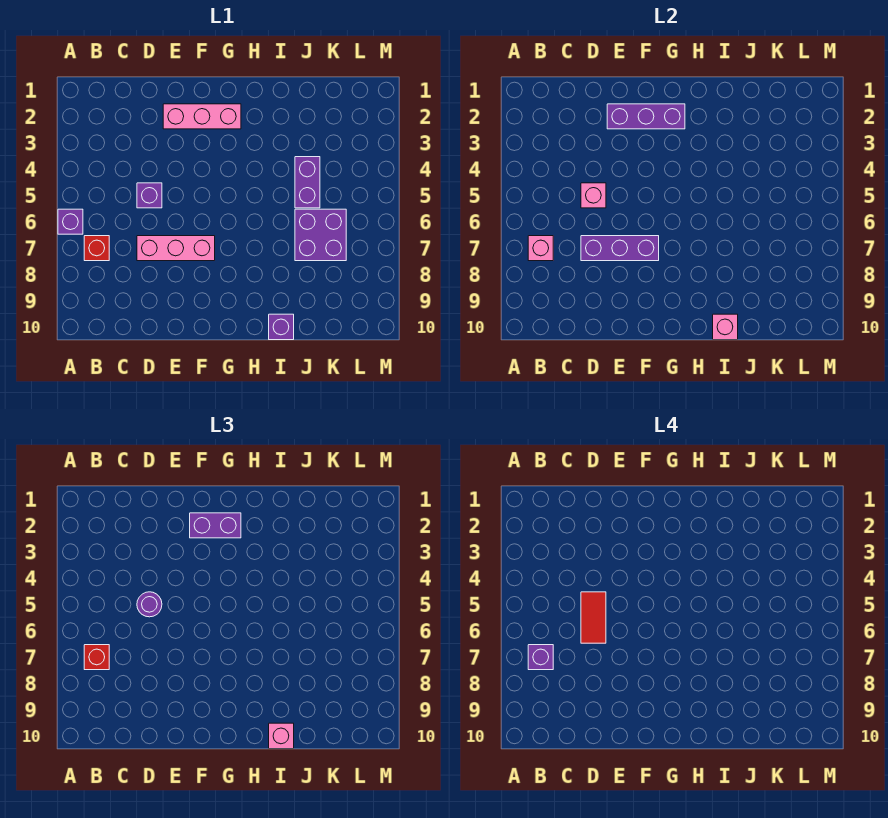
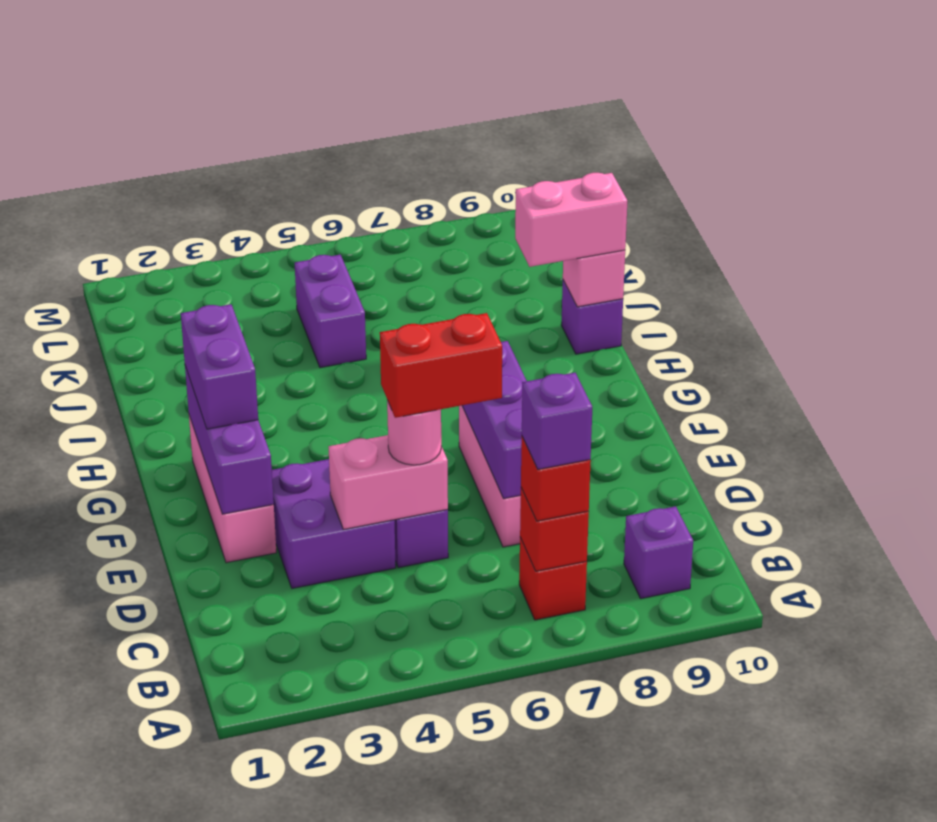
purple brick A6 level 1 -> purple brick B9 level 1
pink brick B7 level 2 -> red brick B7 level 2
pink brick D5 level 2 -> pink brick D4:D5 level 2
purple round brick D5 level 3 -> pink round brick D5 level 3
red tile D5:D6 level 4 -> red brick D5:D6 level 4
pink brick I10 level 3 -> pink brick I9:I10 level 3
purple brick J4:J5 level 1 -> purple brick J5:K5 level 1
purple brick J6:K7 level 1 -> purple brick D3:E4 level 1

